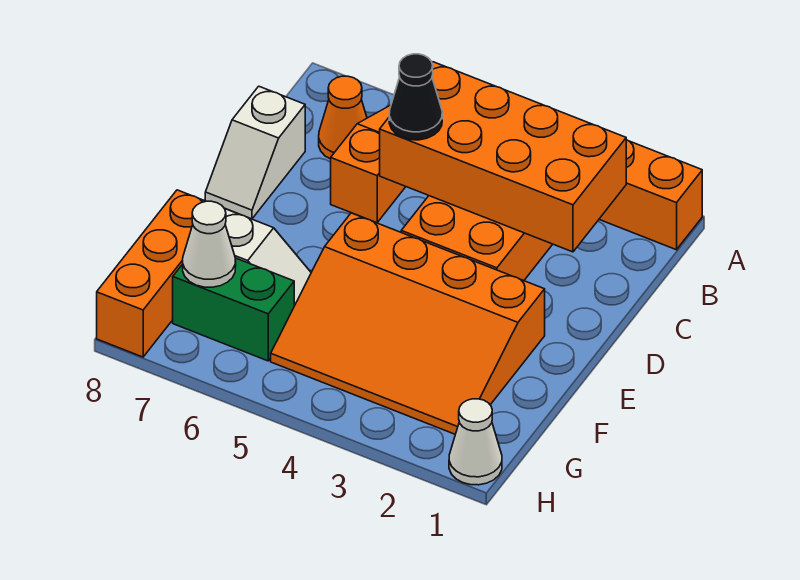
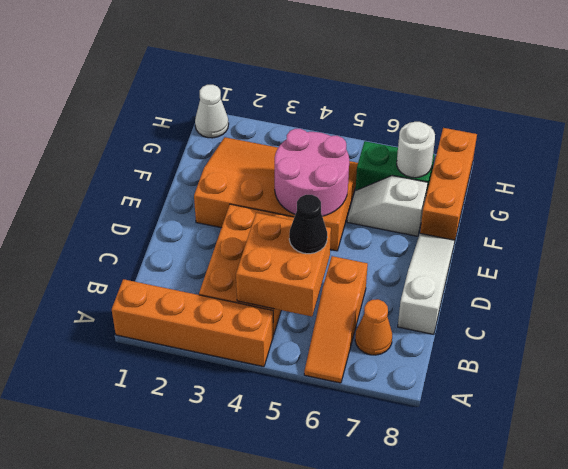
orange brick B2:C5 level 2 -> orange brick B4:C5 level 2
white slope C8:D8 level 1 top C -> white slope C8:E8 level 1 top C
none -> pink round brick E4:F5 level 2
white cone G7 level 2 -> white round brick G7 level 2

